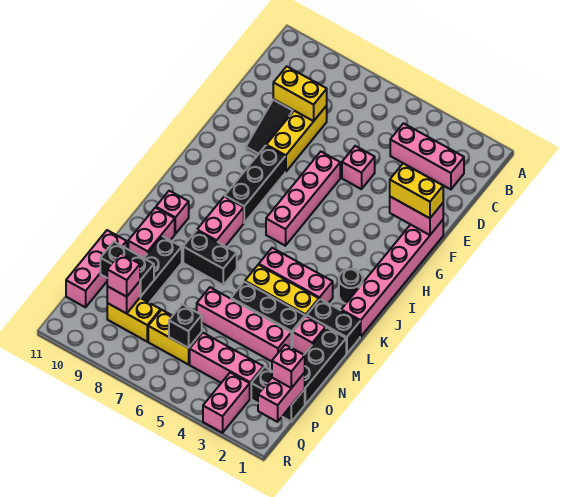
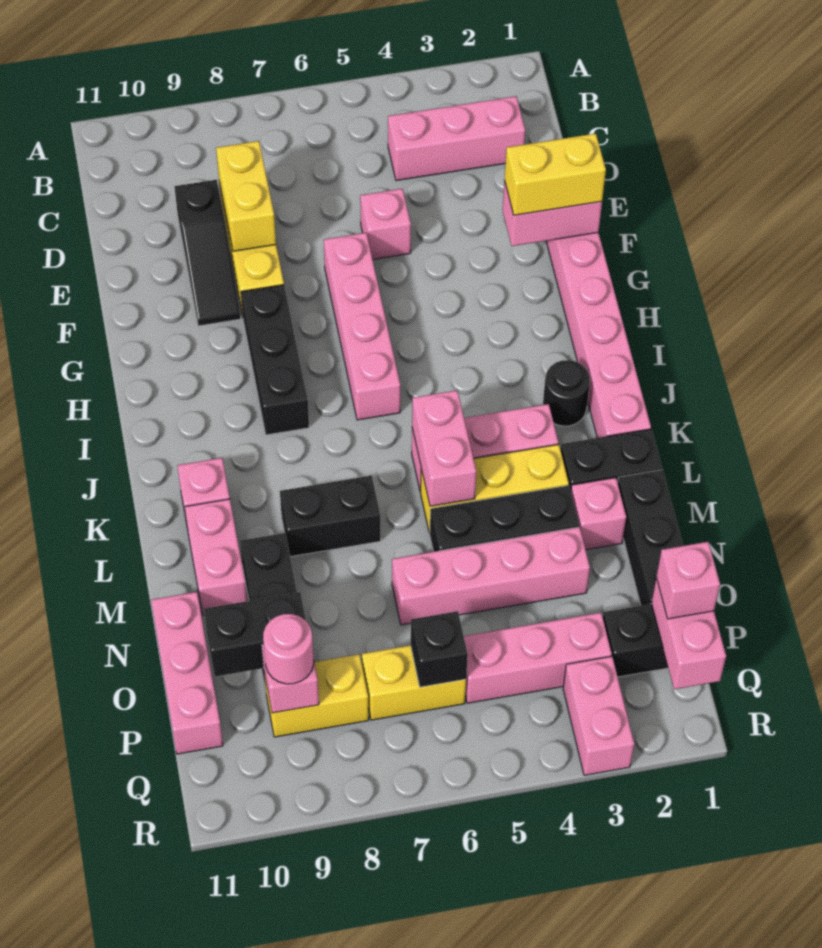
yellow brick D8:D9 level 2 -> yellow brick D8:E8 level 2
pink brick J8:K8 level 1 -> pink brick K5:L5 level 2
pink brick P9 level 3 -> pink round brick P9 level 3

